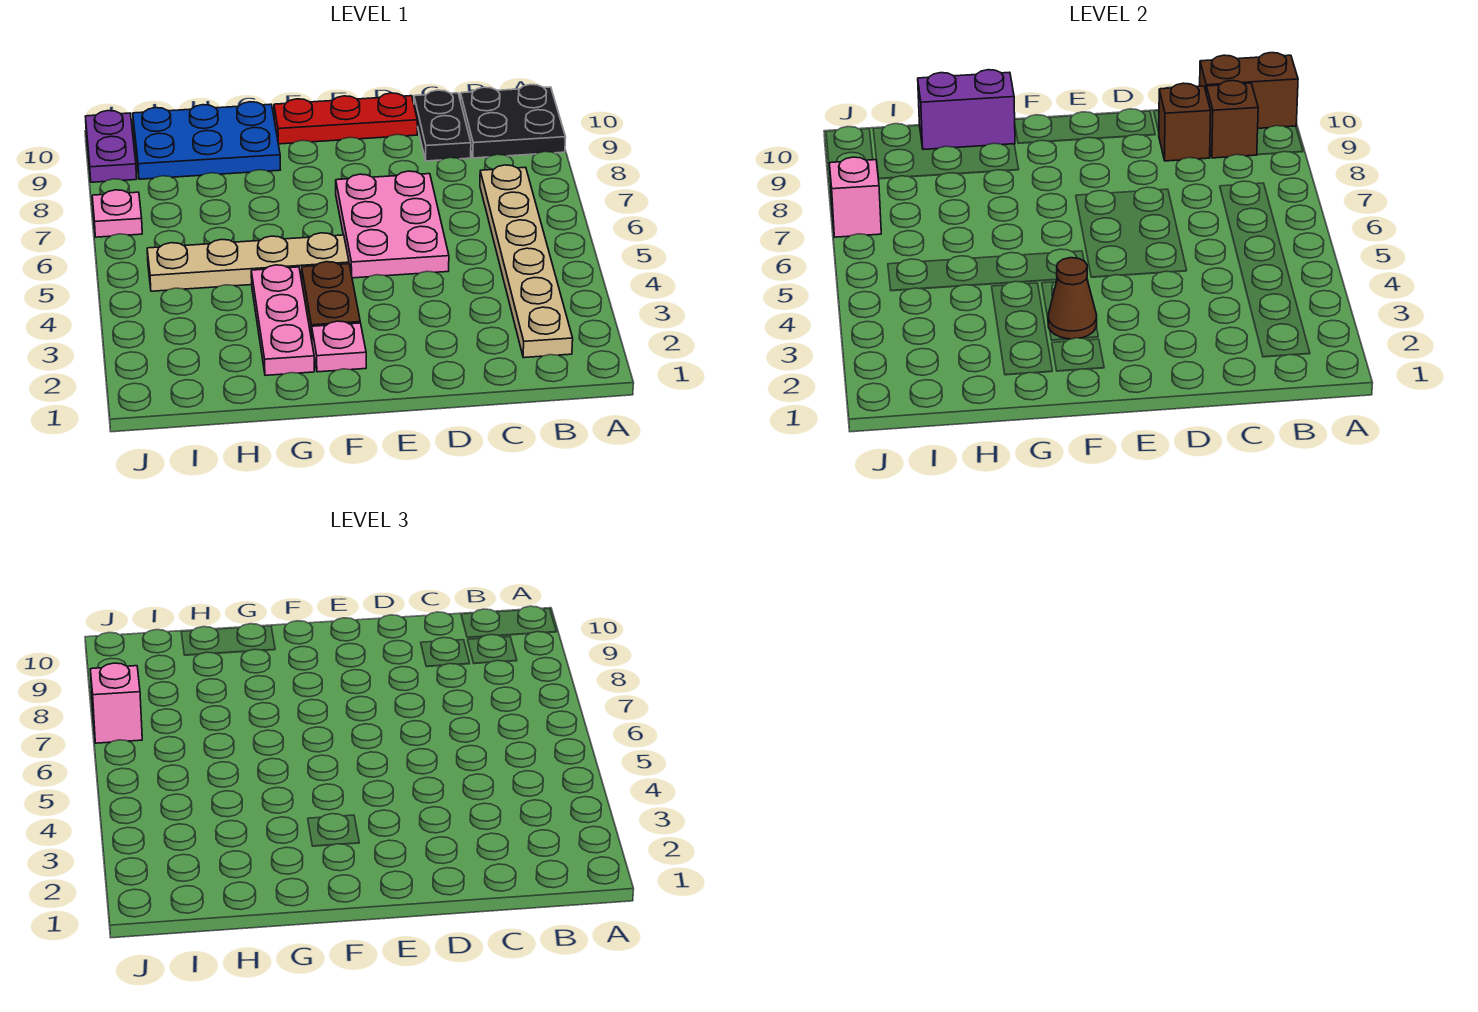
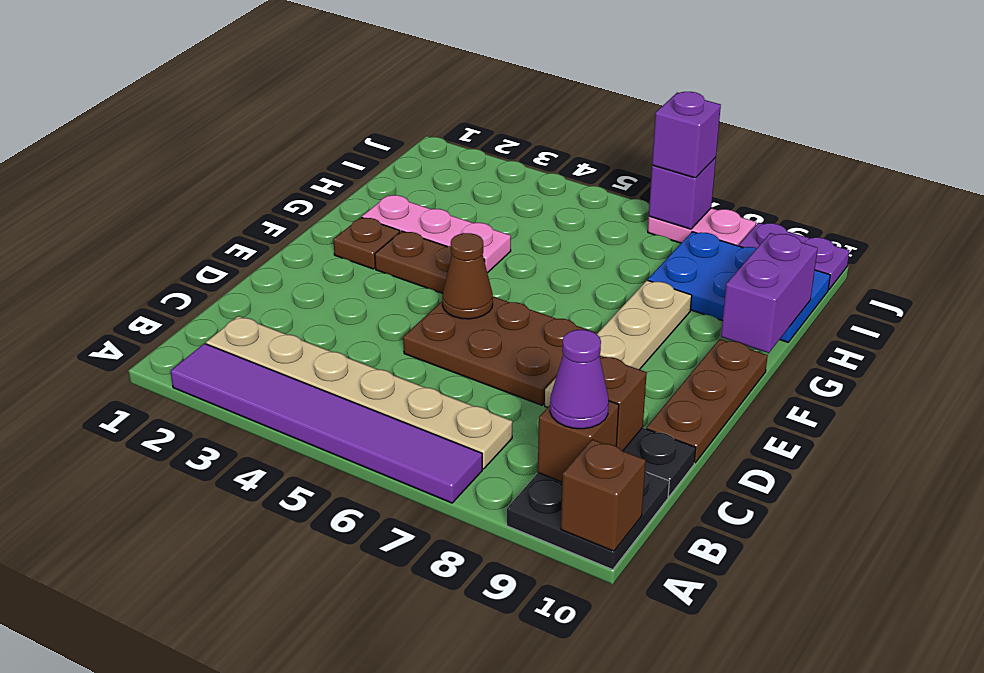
none -> purple tile A2:A7 level 1
brown brick A10:B10 level 2 -> brown brick A10 level 2
none -> purple cone B9 level 3
pink plate D5:E7 level 1 -> brown plate D5:E7 level 1
red plate D10:F10 level 1 -> brown plate D10:F10 level 1
pink plate F2 level 1 -> brown plate F2 level 1
brown cone F3 level 2 -> brown cone E5 level 2
tan plate F5:I5 level 1 -> tan plate D8:G8 level 1
blue plate G9:I10 level 1 -> blue plate H8:I10 level 1
pink plate J7 level 1 -> pink plate J7:J8 level 1
pink brick J7 level 2 -> purple brick J7 level 2
pink brick J7 level 3 -> purple brick J7 level 3

